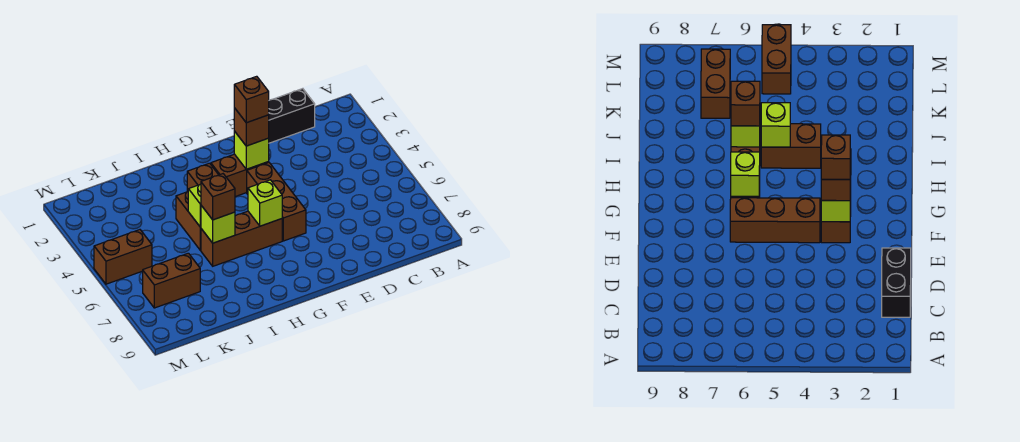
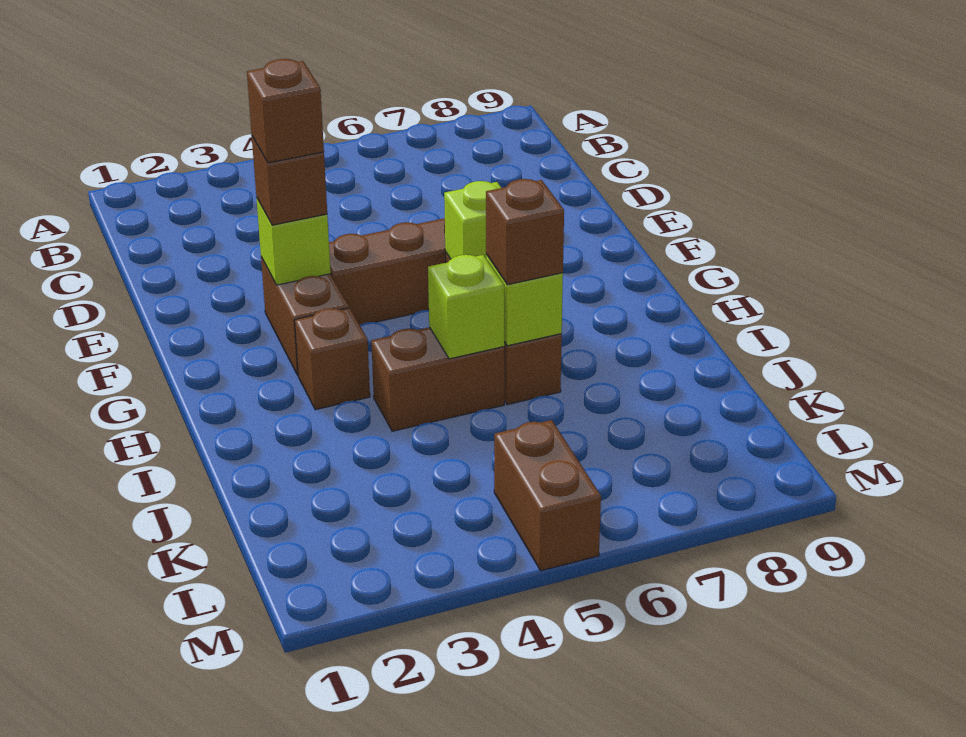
black brick C1:D1 level 1 -> none
brown brick K7:L7 level 1 -> none

